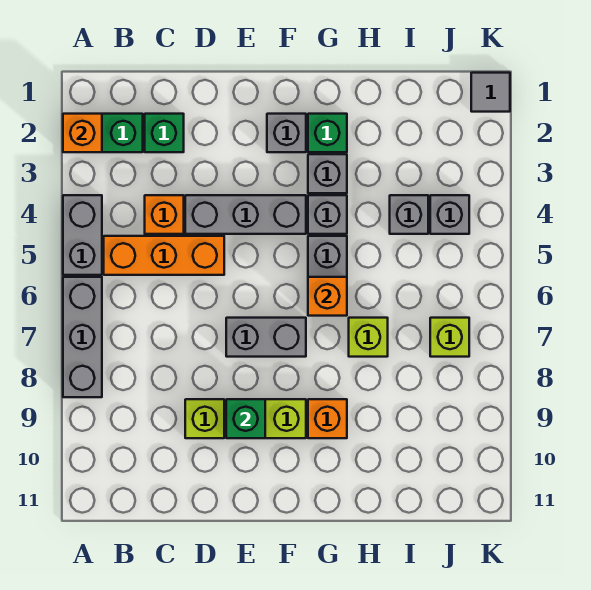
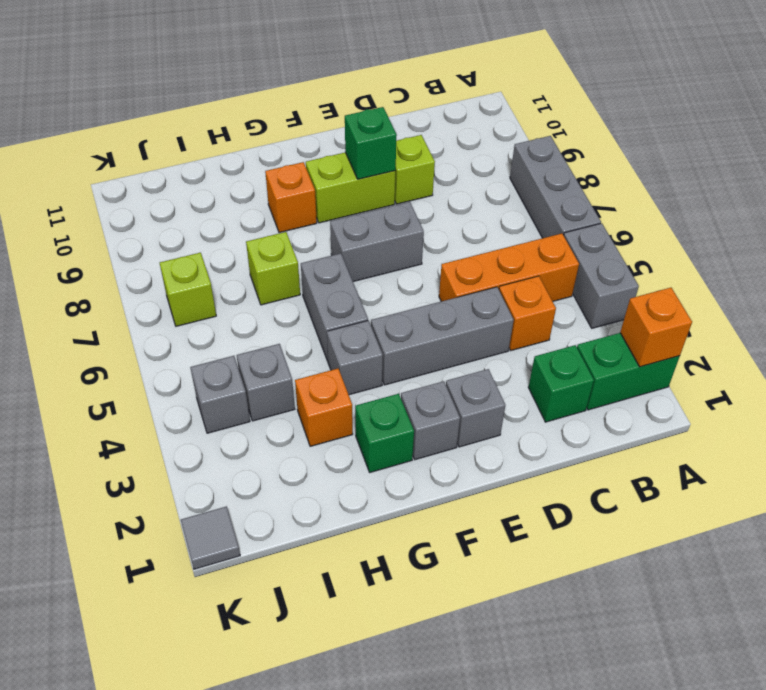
grey brick G3 level 1 -> grey brick E2 level 1
orange brick G6 level 2 -> orange brick H3 level 1

